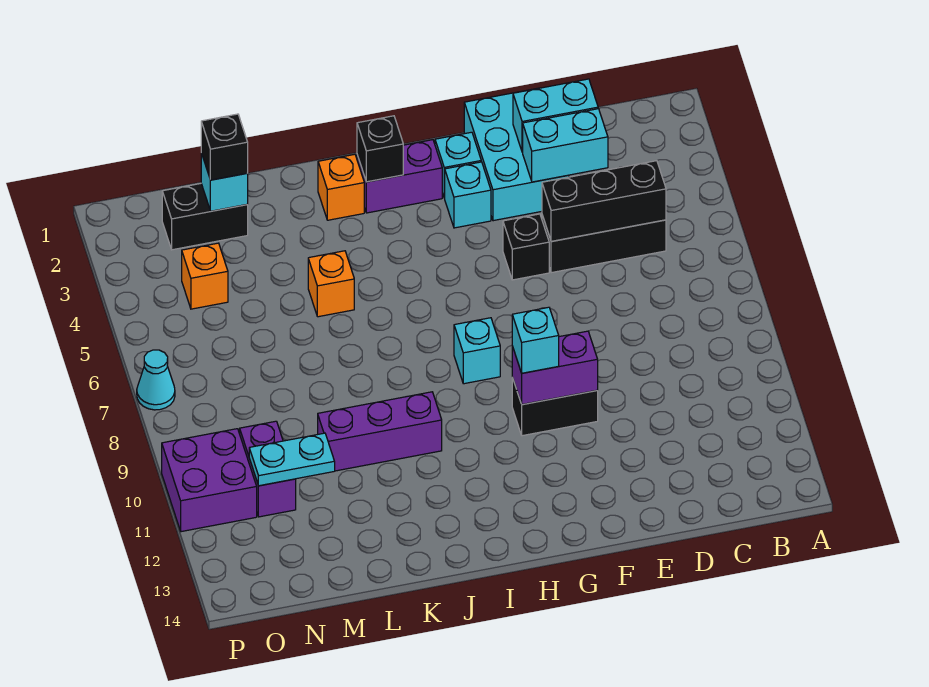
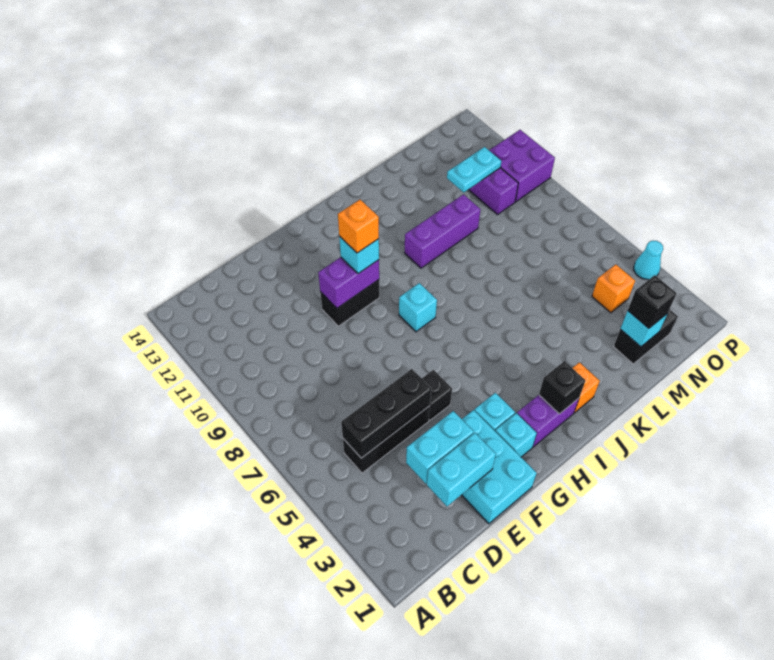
orange brick K5 level 1 -> orange brick G10 level 4
cyan cone P7 level 1 -> cyan cone P4 level 1

